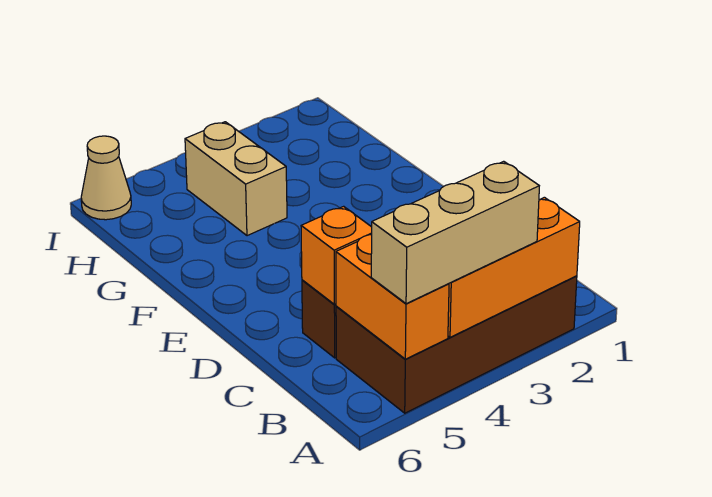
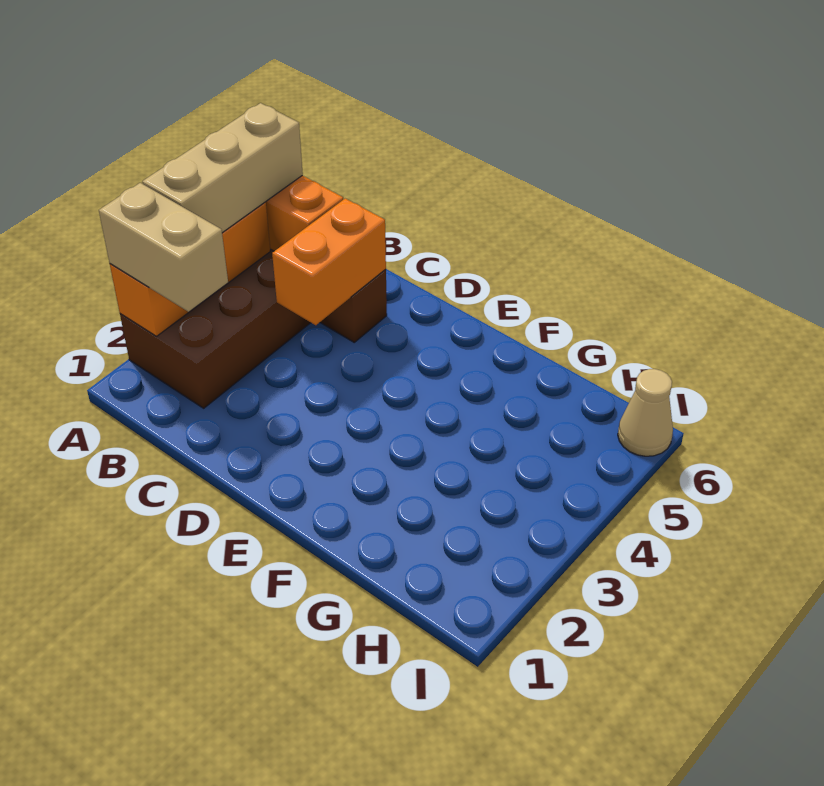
orange brick C5 level 2 -> orange brick C4:C5 level 2
tan brick G4:H4 level 1 -> tan brick A2:B2 level 3

